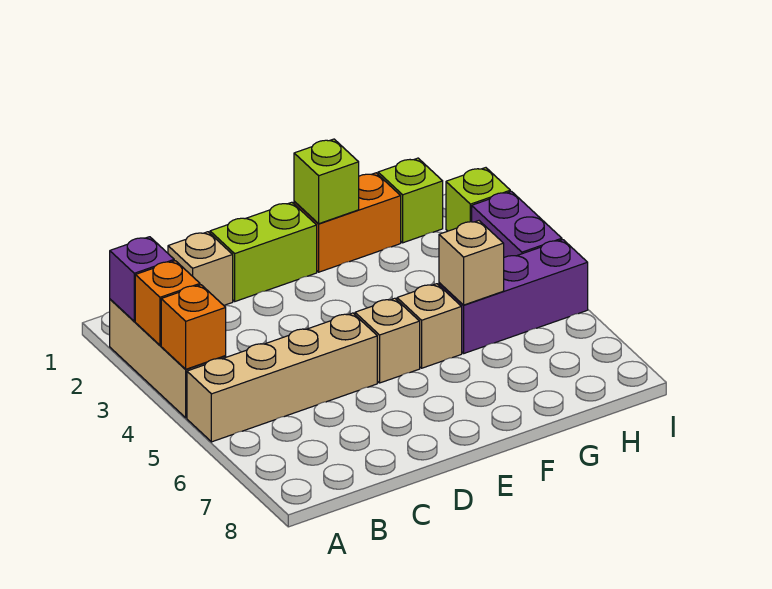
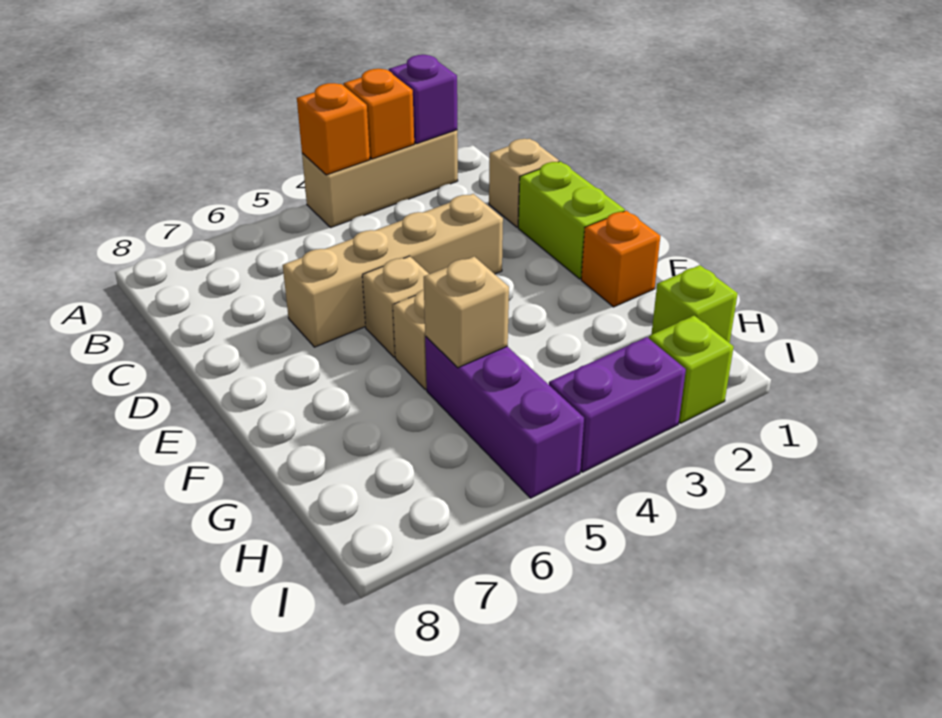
tan brick A5:D5 level 1 -> tan brick D3:D6 level 1
orange brick F1:G1 level 1 -> orange brick F1 level 1
lime brick F1 level 2 -> none

